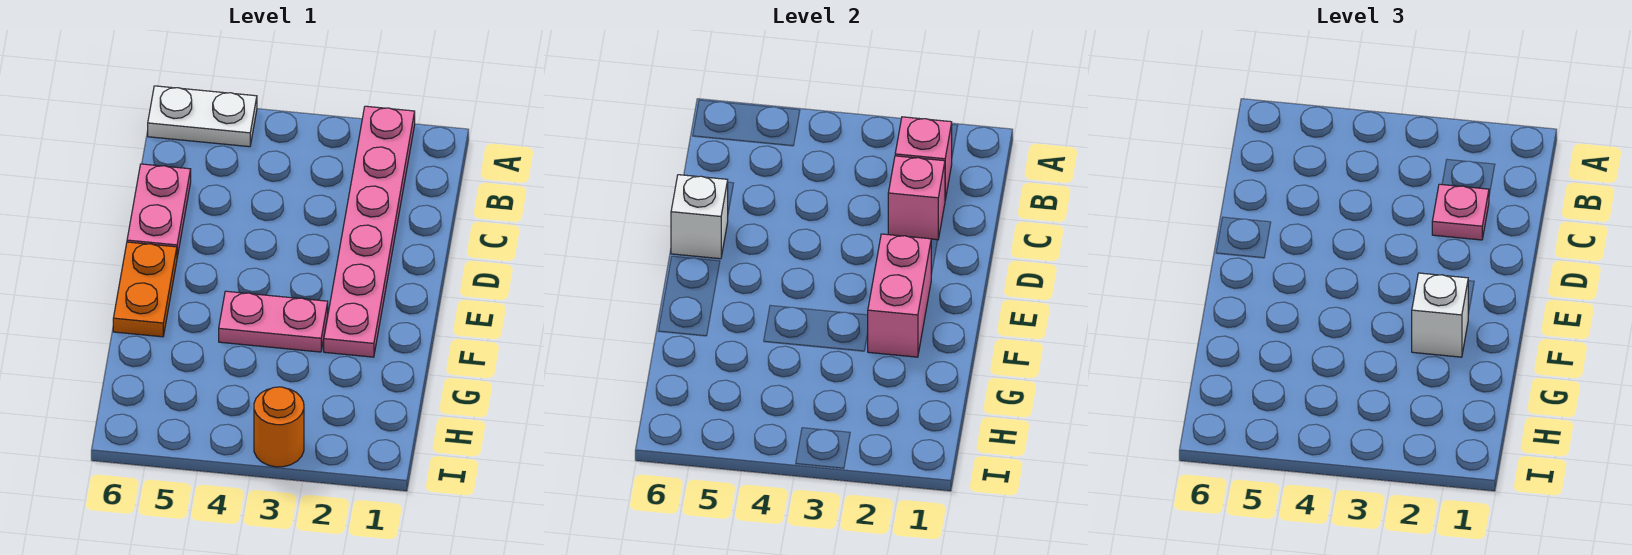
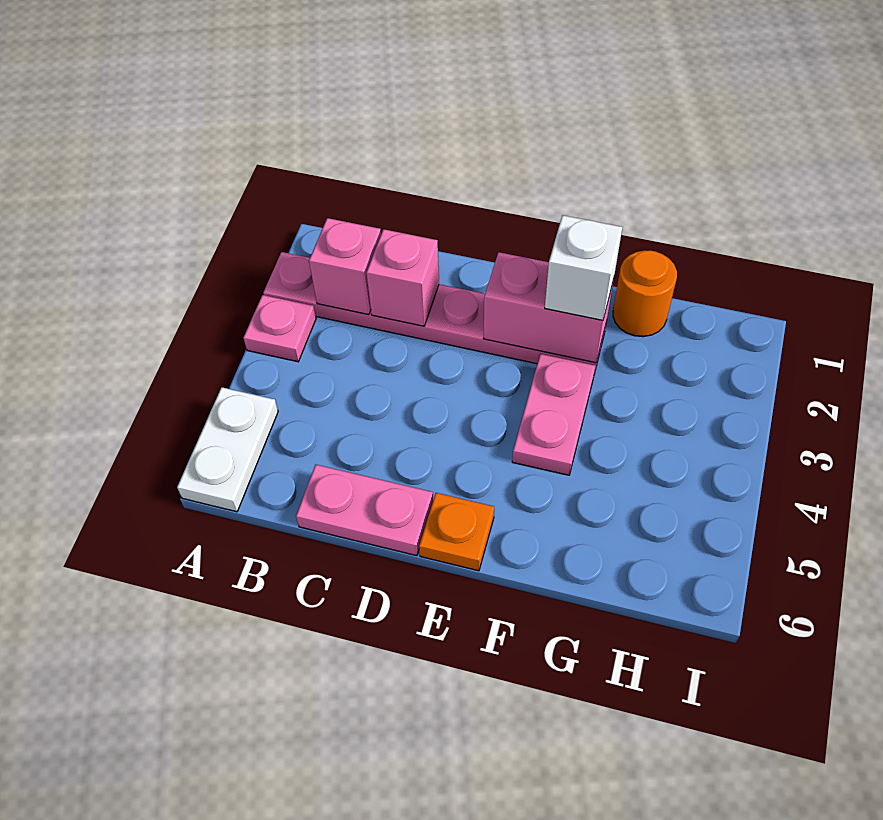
pink plate C2 level 3 -> pink plate A3 level 1
white brick D6 level 2 -> none
orange plate E6:F6 level 1 -> orange plate E6 level 1
orange round brick I3 level 1 -> orange round brick G1 level 1

